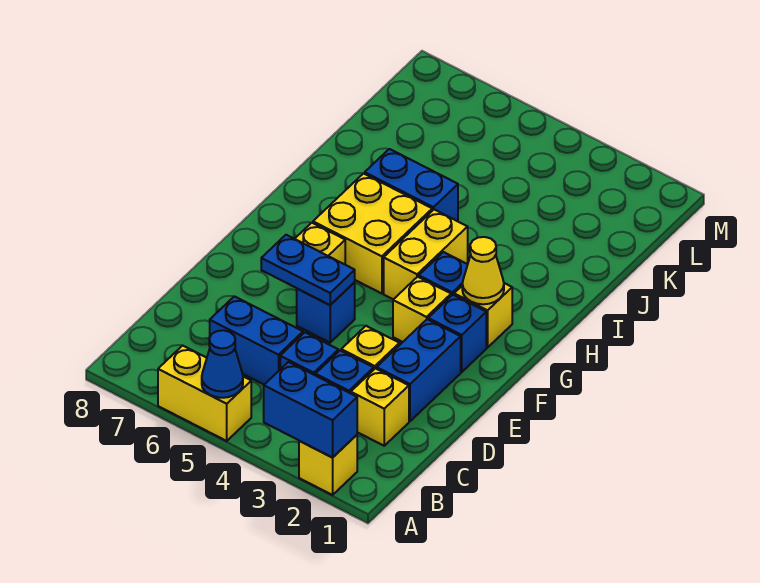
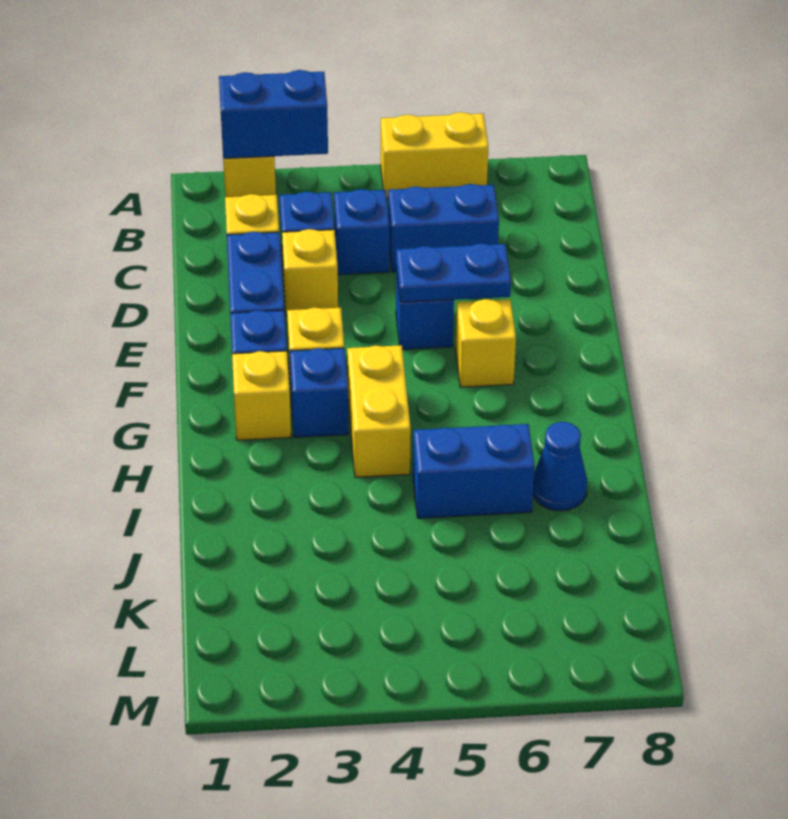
blue cone A5 level 2 -> blue cone I7 level 1
yellow cone G2 level 2 -> none
yellow brick G5:H6 level 1 -> none

